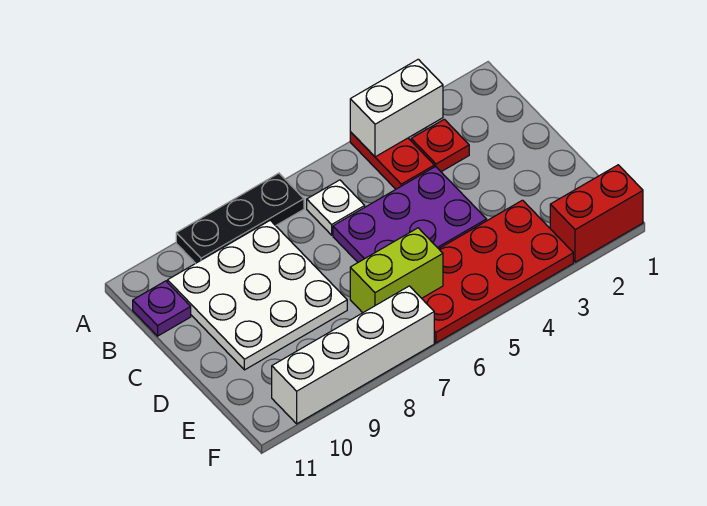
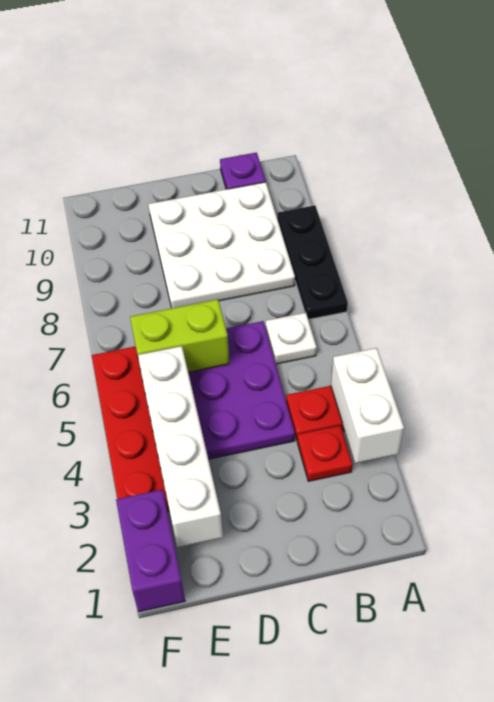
lime brick E6:E7 level 2 -> lime brick D6:E6 level 2
red brick F1:F2 level 1 -> purple brick F1:F2 level 1
white brick F7:F10 level 1 -> white brick E2:E5 level 2

